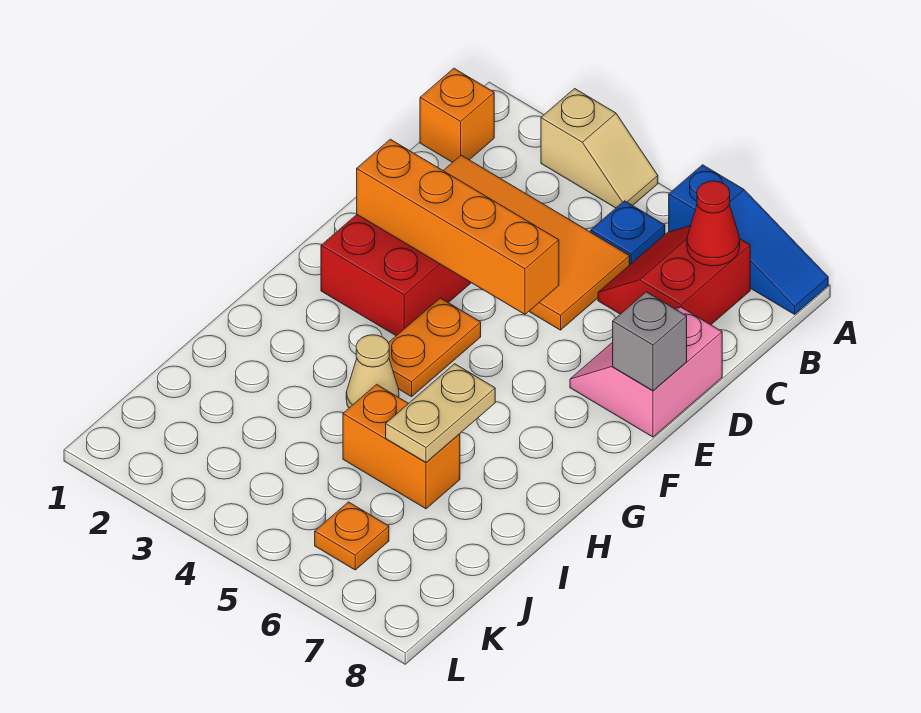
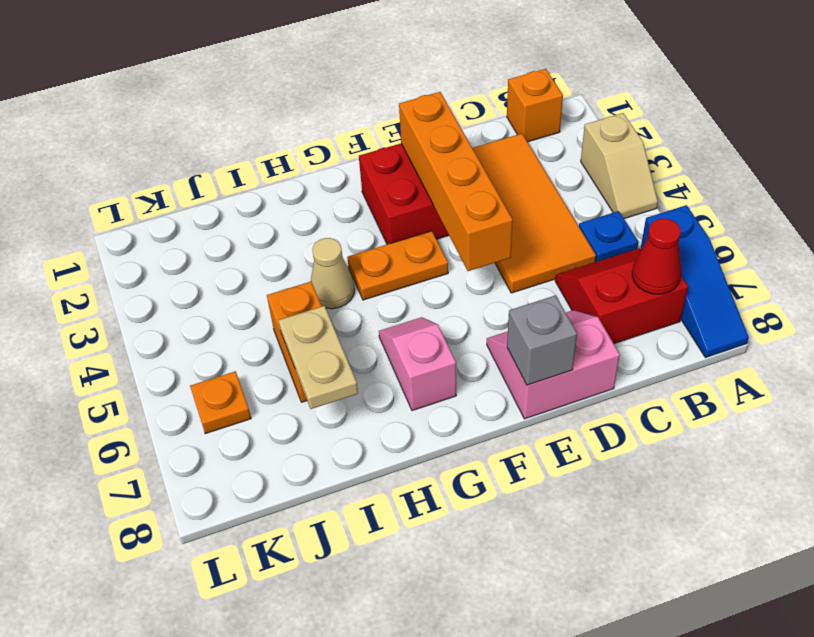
none -> pink slope G6:G7 level 1 top 7
tan plate H6:I6 level 2 -> tan plate I6:I7 level 2

